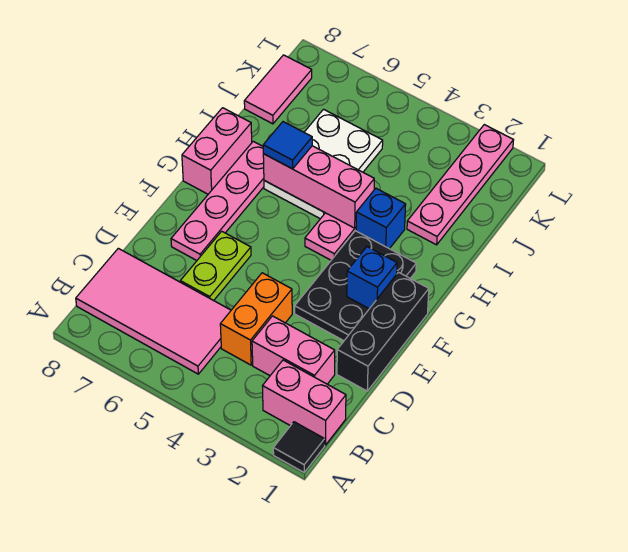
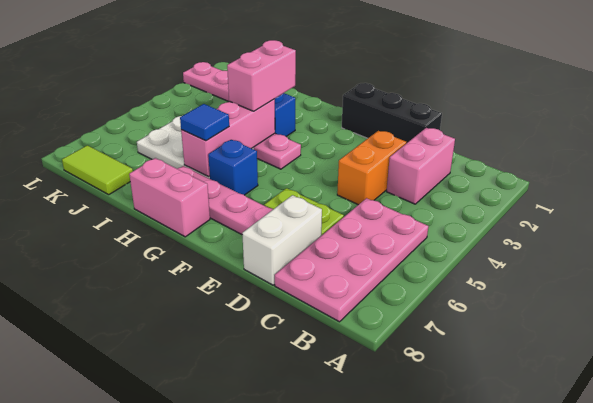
black tile A1 level 1 -> none
pink brick B1:B2 level 1 -> pink brick H3:H4 level 3
pink tile B5:C8 level 1 -> pink plate B5:C8 level 1
orange brick C4:D4 level 1 -> orange brick D3:D4 level 1
none -> white brick D7:D8 level 1
black plate E2:G3 level 1 -> none
blue brick F2 level 2 -> blue brick G6 level 1
pink tile J8:K8 level 1 -> lime tile J8:K8 level 1

